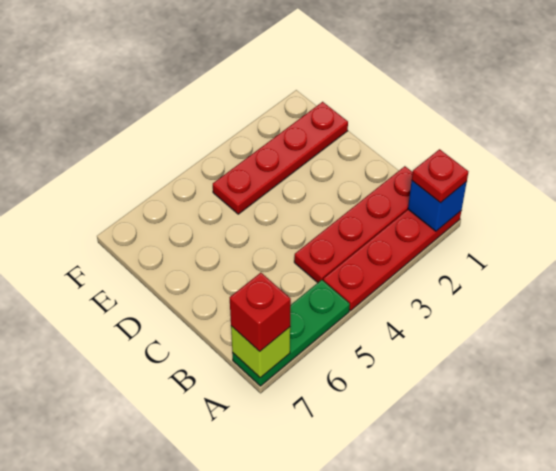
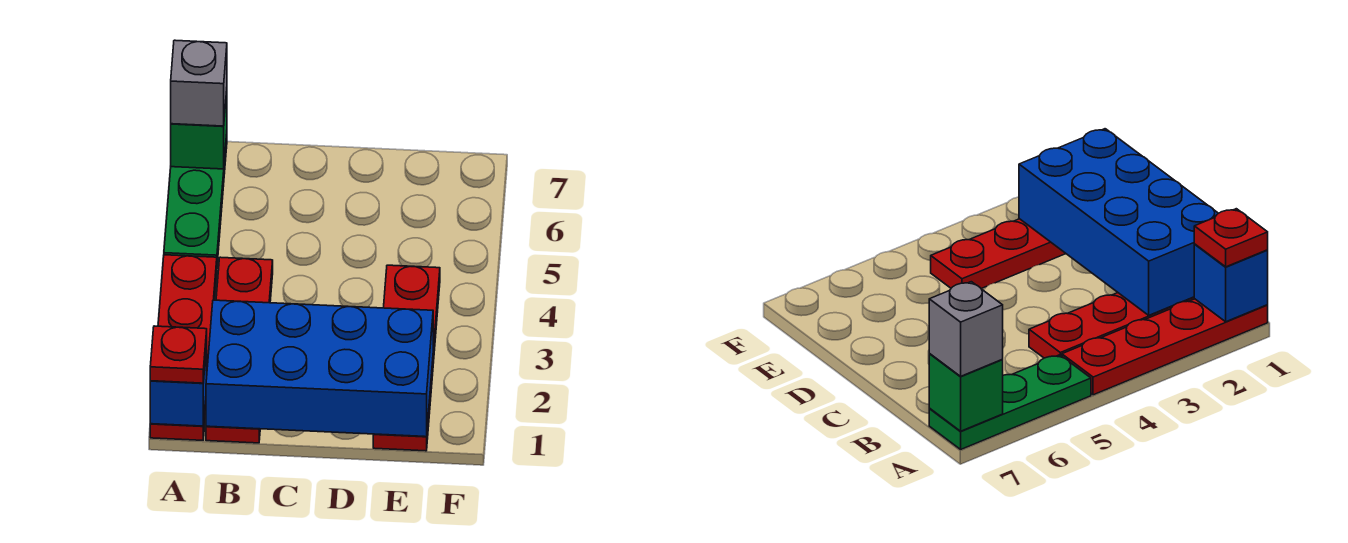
lime brick A7 level 2 -> green brick A7 level 2
red brick A7 level 3 -> grey brick A7 level 3
none -> blue brick B1:E2 level 2

